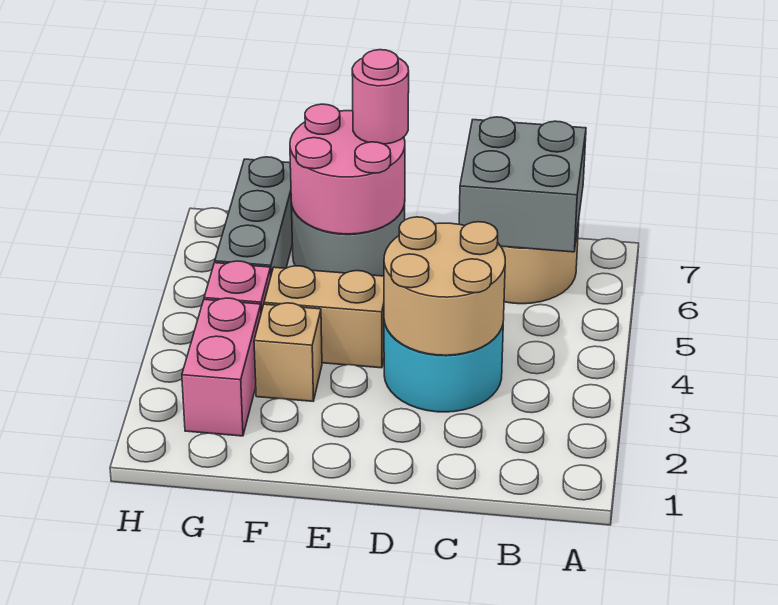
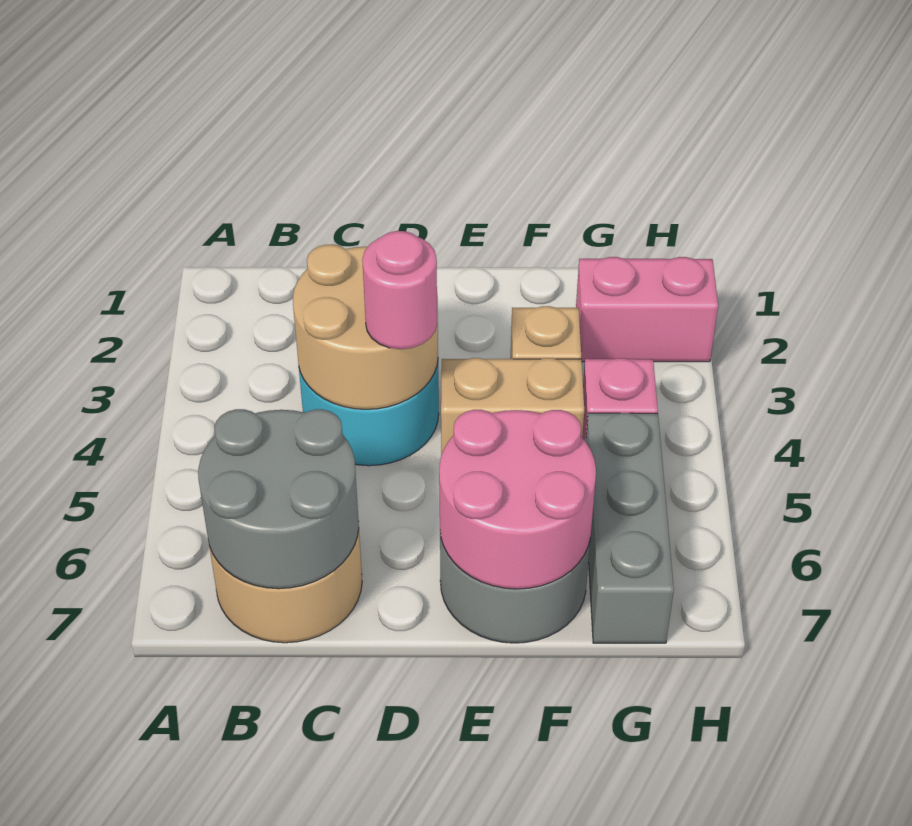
grey brick B6:C7 level 2 -> grey round brick B6:C7 level 2
pink round brick E7 level 3 -> pink round brick D4 level 3
pink brick G2:G3 level 1 -> pink brick G2:H2 level 1

